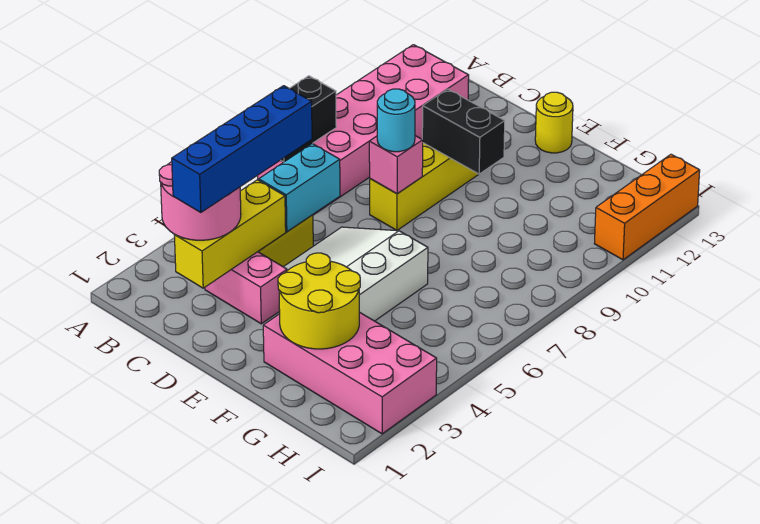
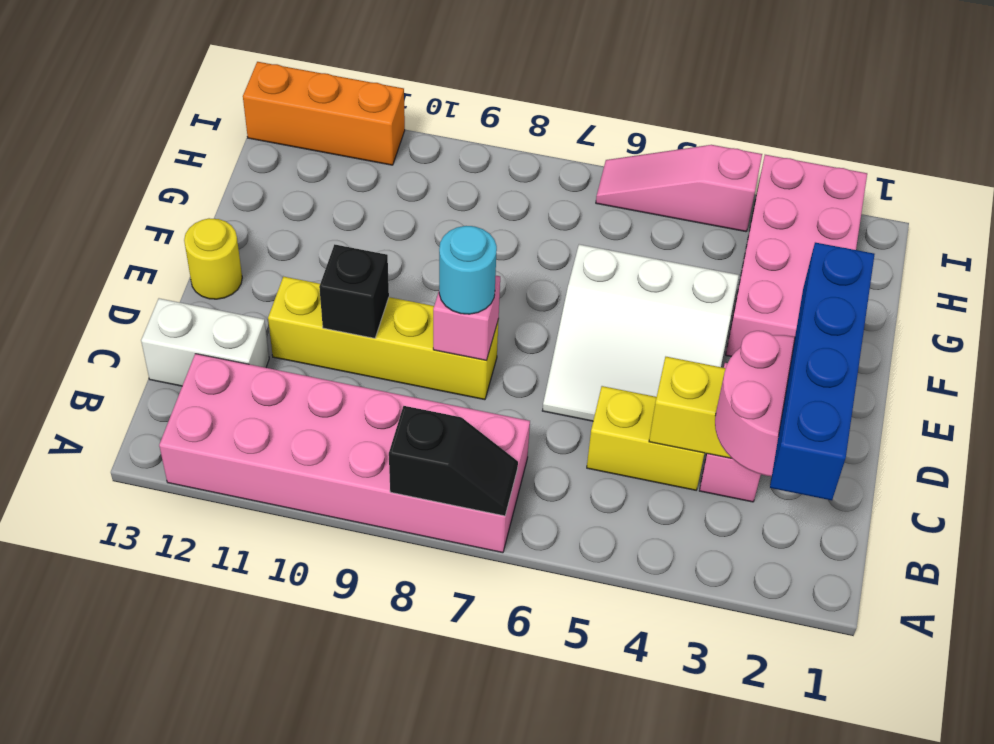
blue brick C2:C5 level 4 -> blue brick A2:D2 level 4
cyan brick C5:C6 level 2 -> none
none -> white brick C12:C13 level 1
black brick D10:E10 level 2 -> black brick D10 level 2
yellow round brick F2:G3 level 2 -> none
none -> pink slope I4:I6 level 1 top 4

